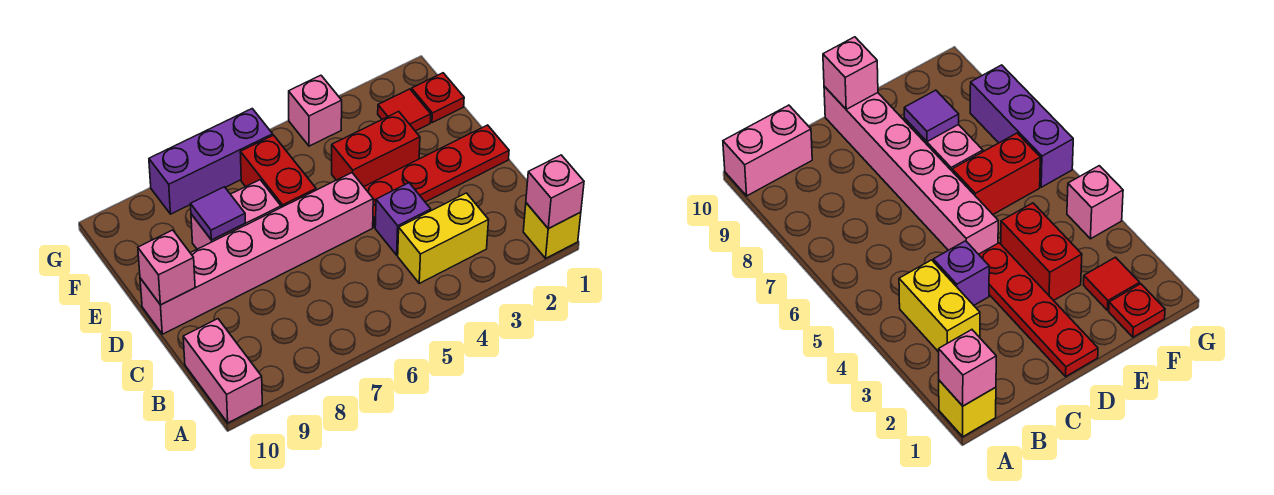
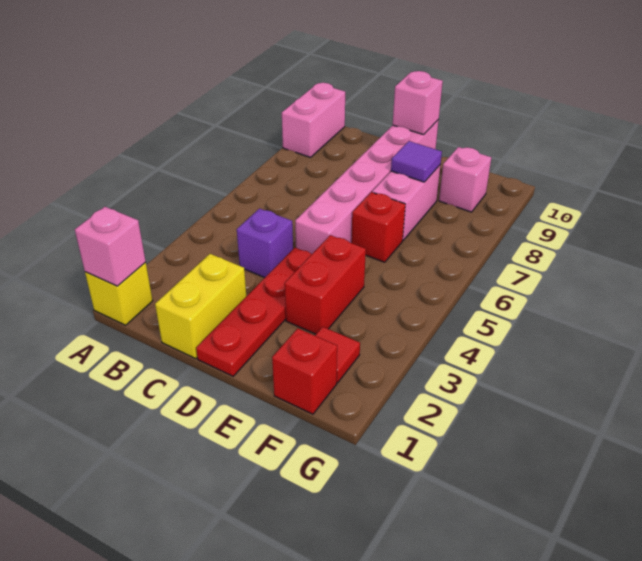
pink brick A10:B10 level 1 -> pink brick A9:A10 level 1
yellow brick B3:B4 level 1 -> yellow brick C1:C2 level 1
red brick E6:F6 level 1 -> red brick E6 level 1
red plate F1 level 1 -> red brick F1 level 1
pink brick G4 level 1 -> pink brick F9 level 1
purple brick G6:G8 level 1 -> none

